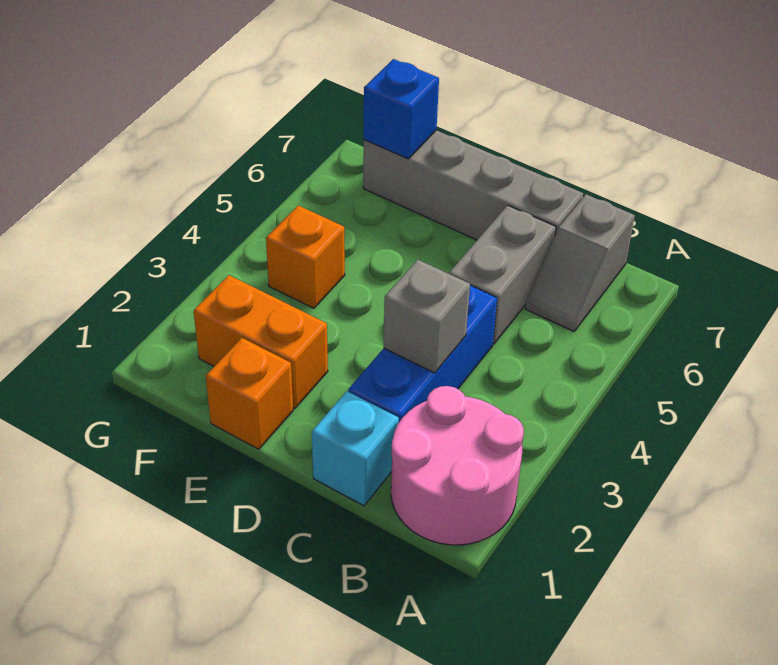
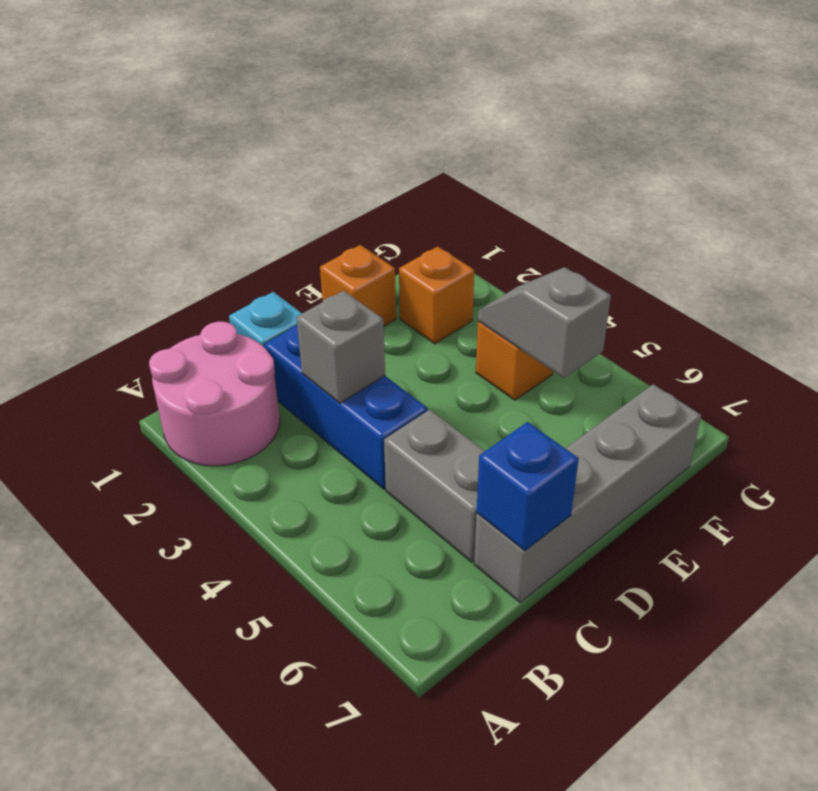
grey slope B6:B7 level 1 top 7 -> grey slope F4:F5 level 2 top 5
orange brick E2:F2 level 1 -> orange brick F2 level 1
blue brick F7 level 2 -> blue brick C7 level 2

